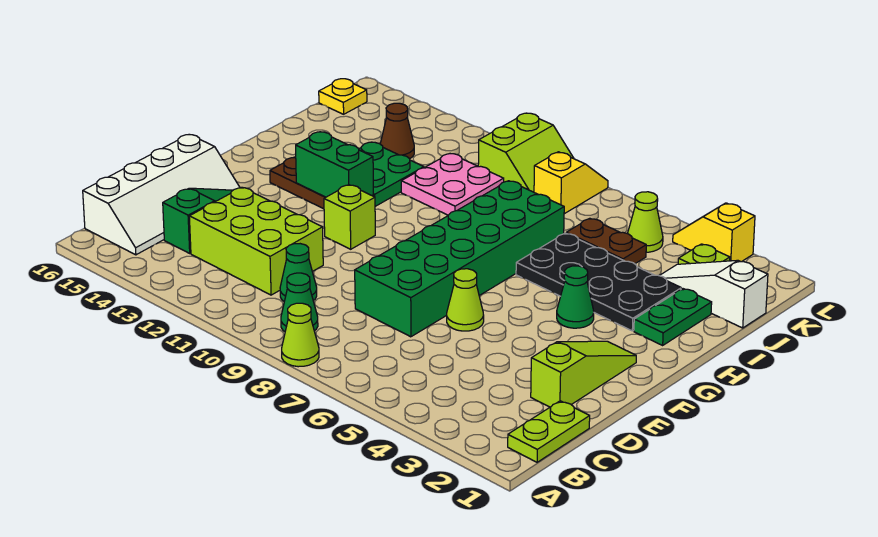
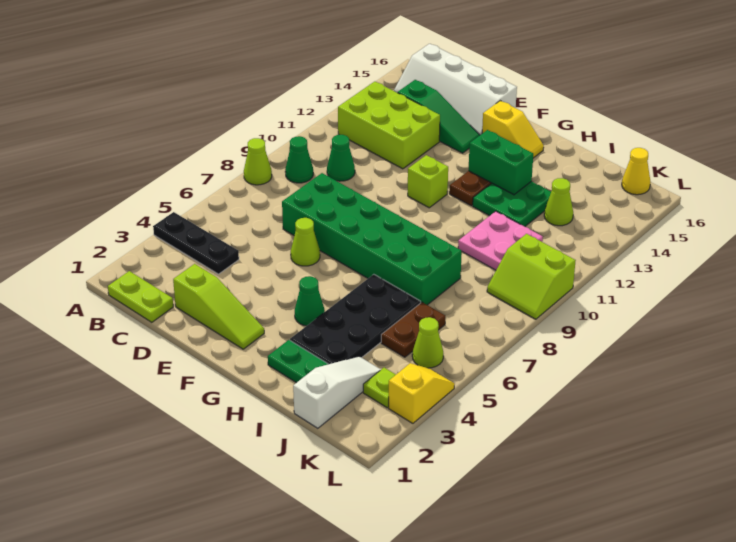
none -> black plate A4:C4 level 1
lime brick C11:D13 level 1 -> lime brick B12:D13 level 1
green brick G12:G13 level 2 -> green brick G13:H13 level 2
brown cone J13 level 1 -> lime cone J13 level 1
yellow slope K8:L8 level 1 top K -> yellow slope F15:G15 level 1 top F
yellow plate K16 level 1 -> yellow cone K16 level 1

